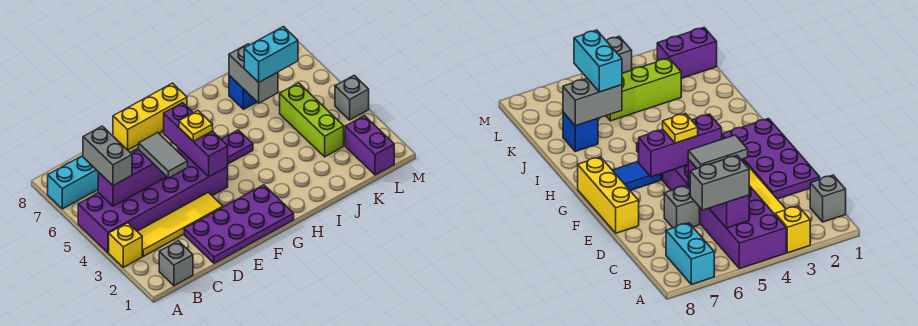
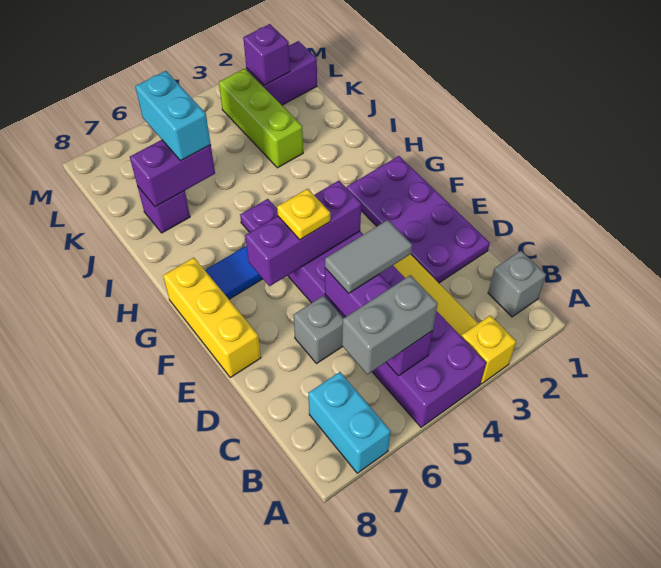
grey brick J6:J7 level 2 -> purple brick J6:J7 level 2
blue brick J7 level 1 -> purple brick J7 level 1
lime brick K3:K5 level 1 -> lime brick J3:L3 level 1
none -> purple brick L2 level 2
grey brick M4 level 1 -> none

